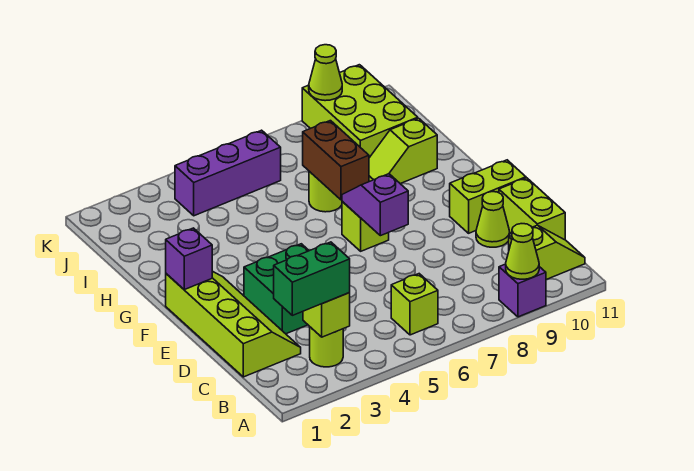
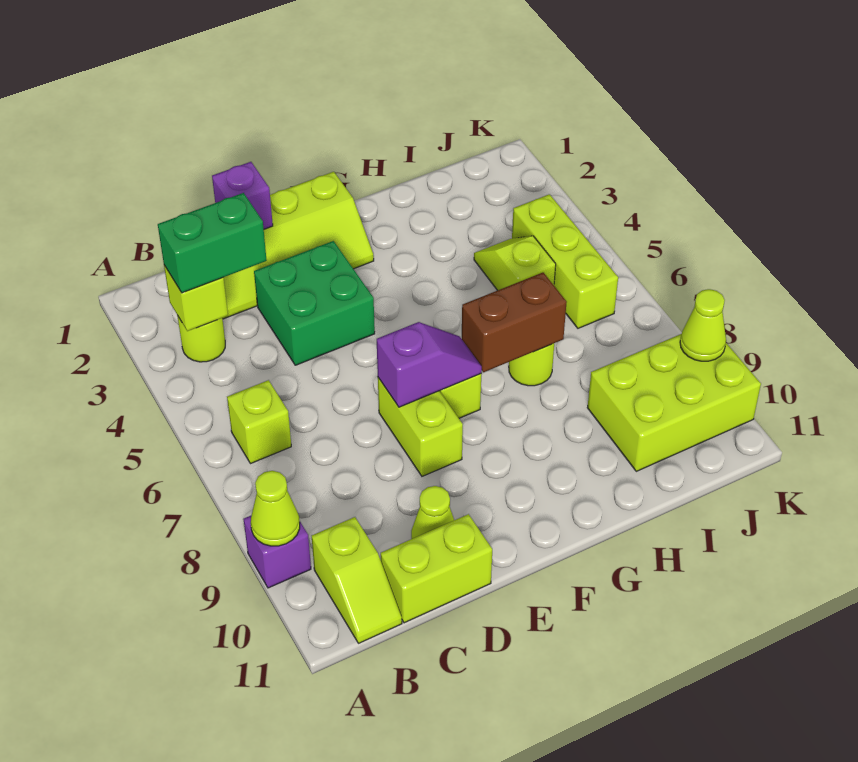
green brick B2:B3 level 3 -> green brick B3:C3 level 3
lime brick E10:E11 level 1 -> lime brick E7:E8 level 1
purple brick F1 level 2 -> purple brick D1 level 2
lime slope H9:H10 level 1 top 10 -> lime slope I4:I5 level 1 top 5
purple brick J4:J6 level 1 -> lime brick J4:J6 level 1

